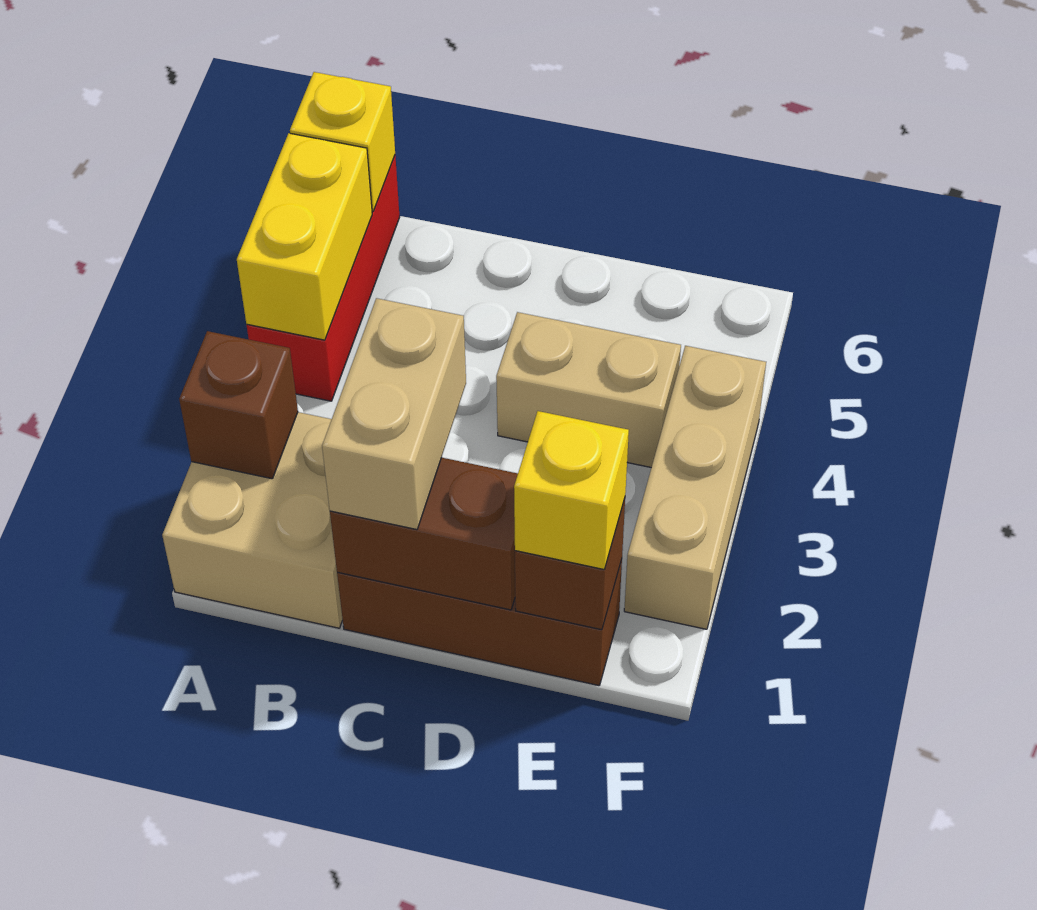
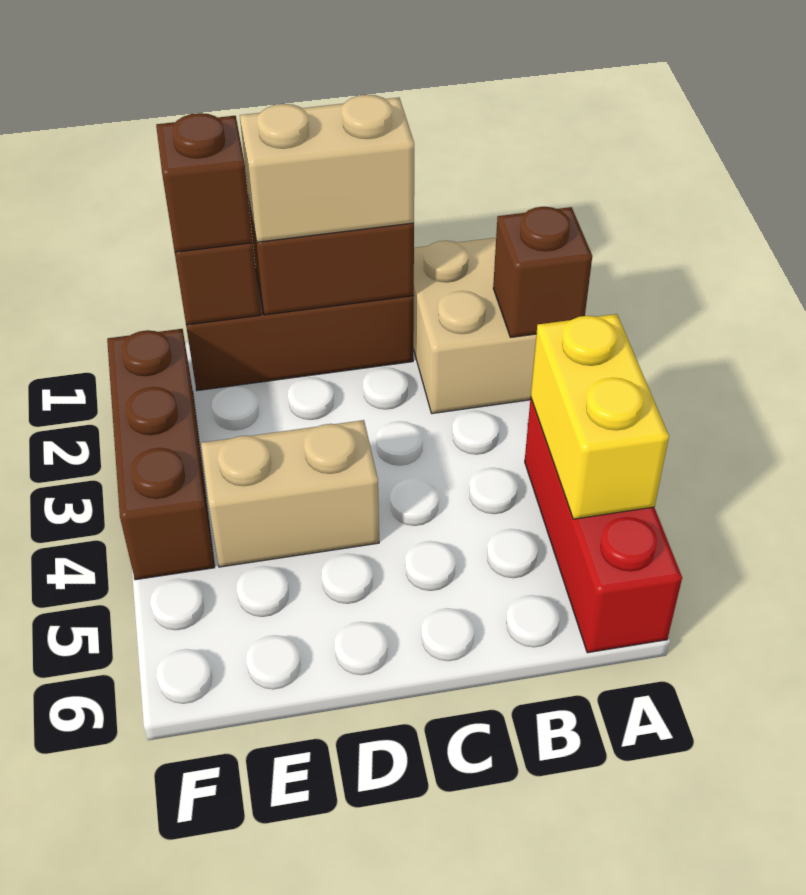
yellow brick A6 level 2 -> none
tan brick C1:C2 level 3 -> tan brick C1:D1 level 3
yellow brick E1 level 3 -> brown brick E1 level 3
tan brick F2:F4 level 1 -> brown brick F2:F4 level 1

